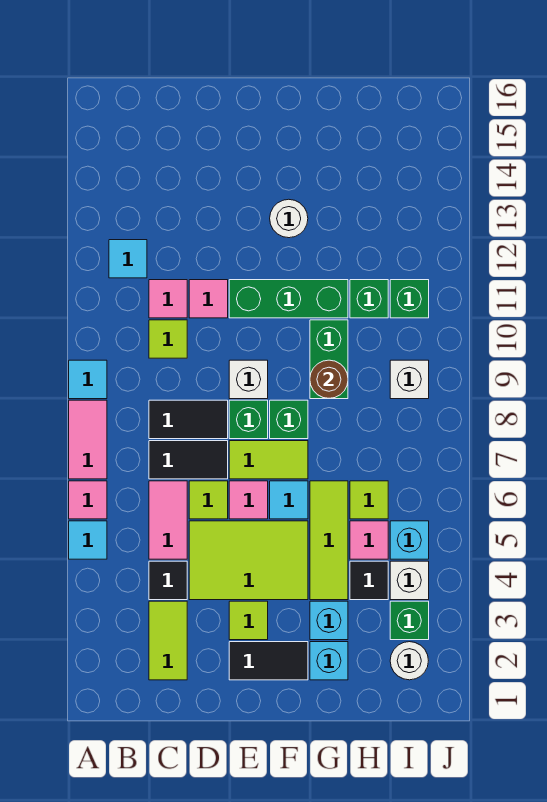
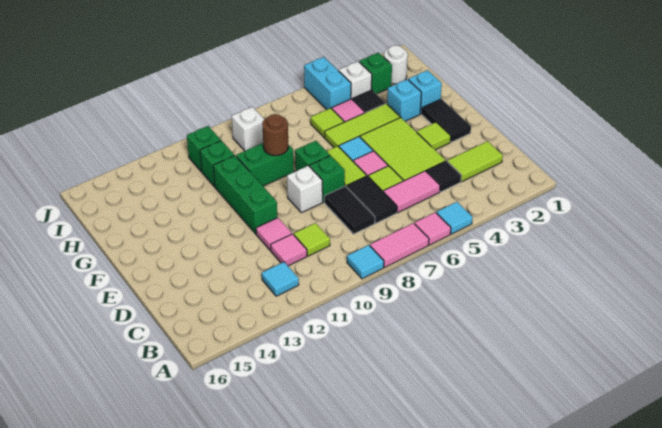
white round brick F13 level 1 -> none
cyan brick I5 level 1 -> cyan brick I5:J5 level 1

